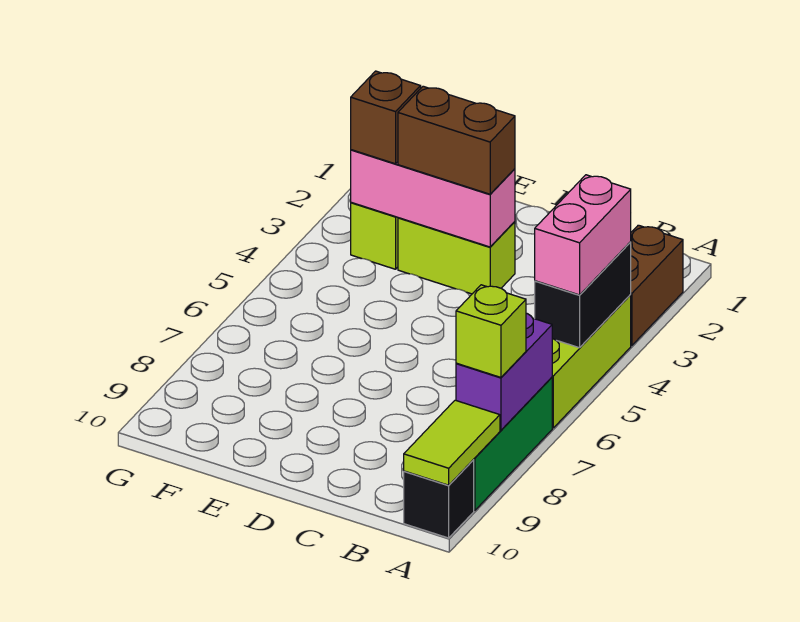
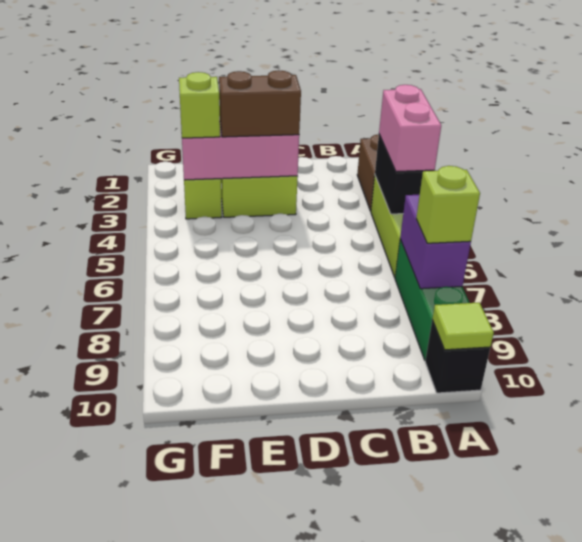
lime tile A9:A10 level 2 -> lime tile A10 level 2
brown brick F3 level 3 -> lime brick F3 level 3

